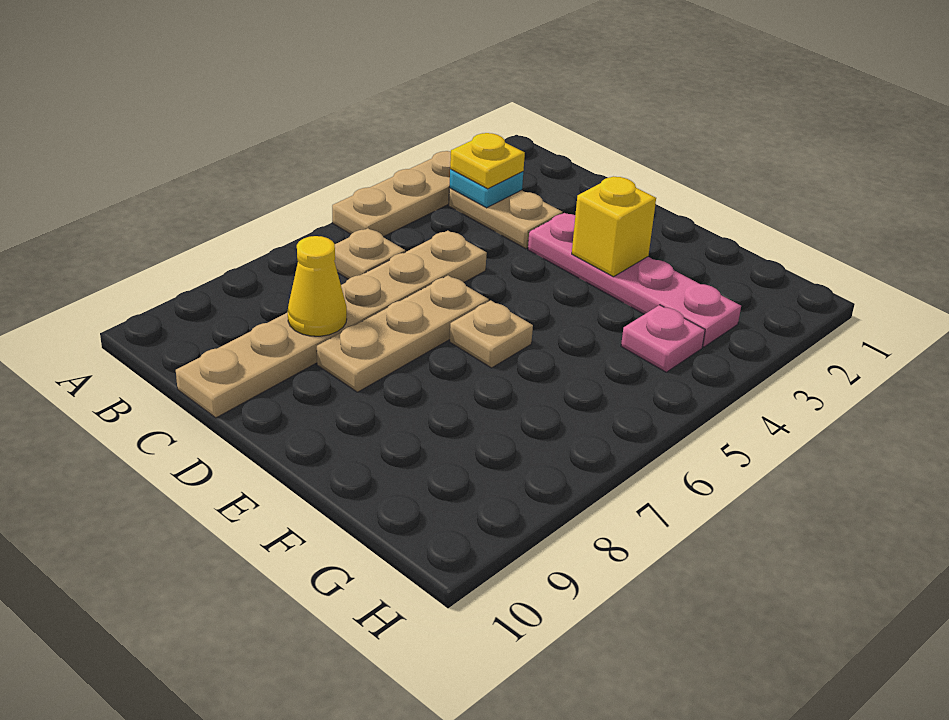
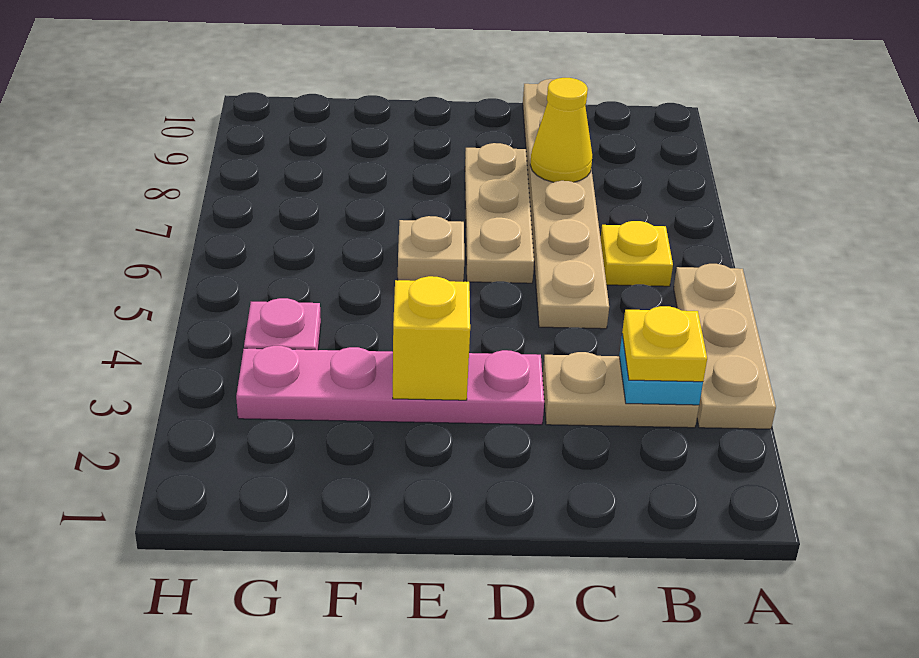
tan plate B6 level 1 -> yellow plate B6 level 1

